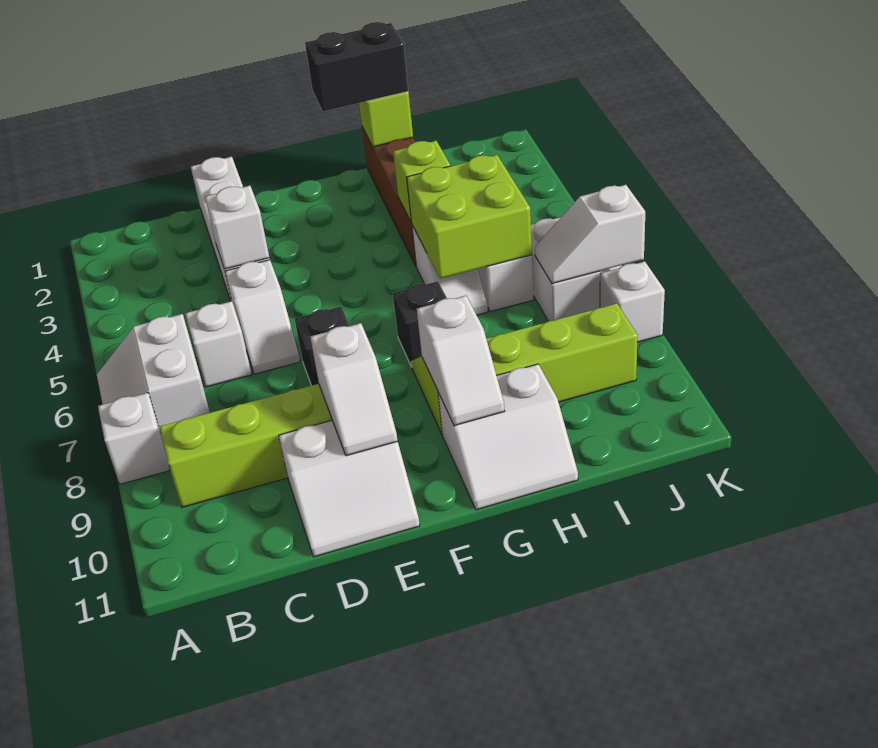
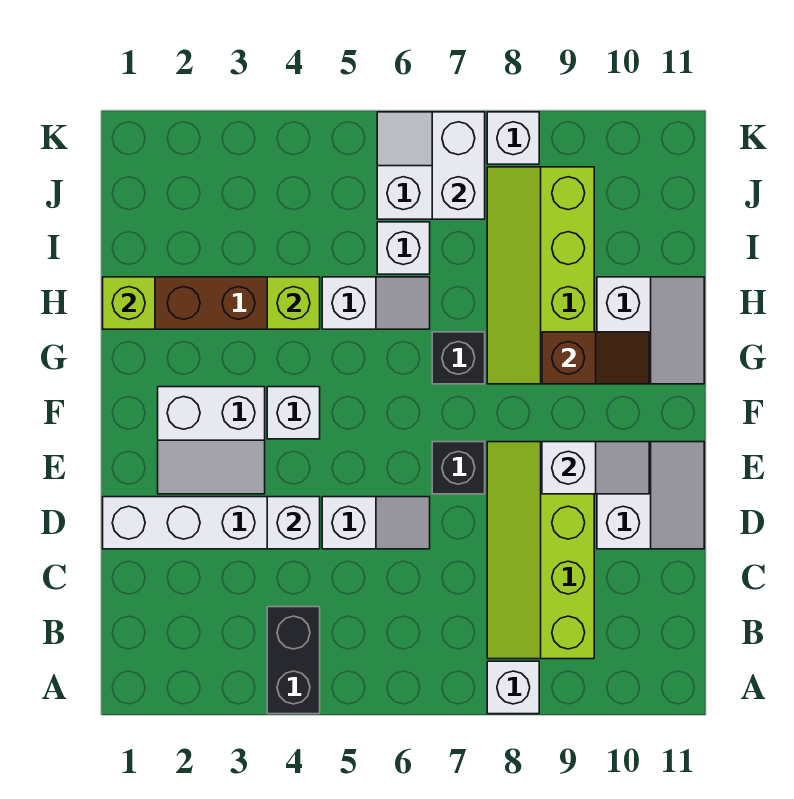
white slope A6:B7 level 1 top B -> white slope E2:F3 level 1 top F
white brick C6 level 1 -> white brick F4 level 1
black brick G1:H1 level 3 -> black brick A4:B4 level 1
white slope G9:G10 level 2 top 9 -> brown slope G9:G10 level 2 top 9
lime brick H5:I6 level 2 -> none
white slope J7:K7 level 2 top K -> white brick J7:K7 level 2

